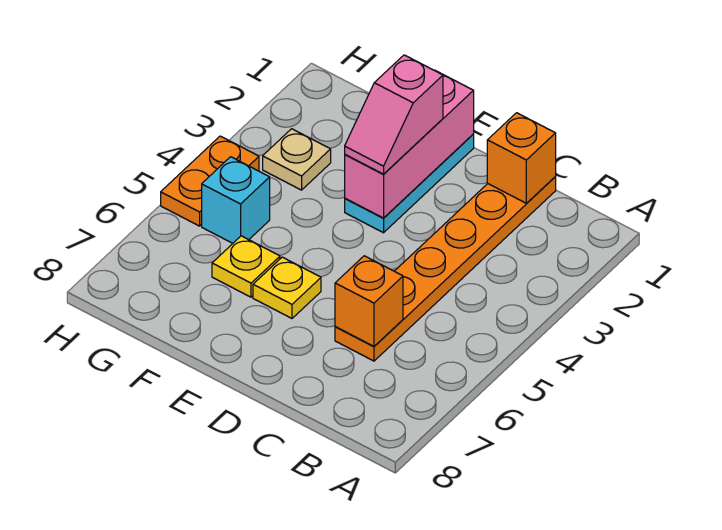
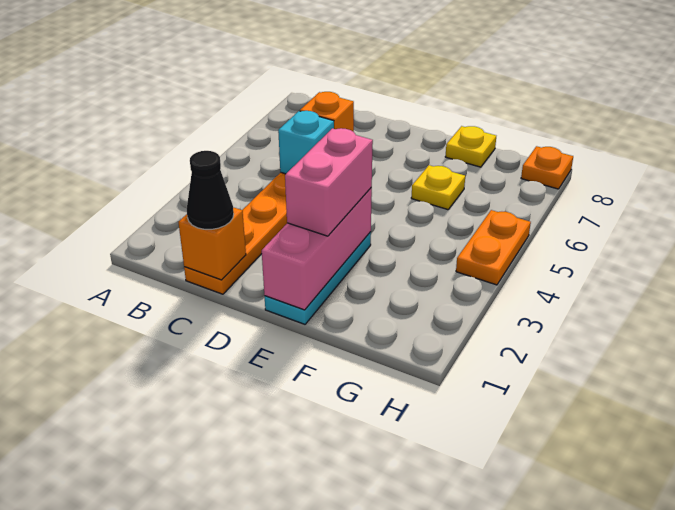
none -> black cone C1 level 3
pink slope E2:E3 level 3 top 2 -> pink brick E2:E3 level 3
yellow plate E6 level 1 -> yellow plate F8 level 1
tan plate G3 level 1 -> none
cyan brick G5 level 1 -> cyan brick C5 level 2
none -> orange plate H8 level 1

